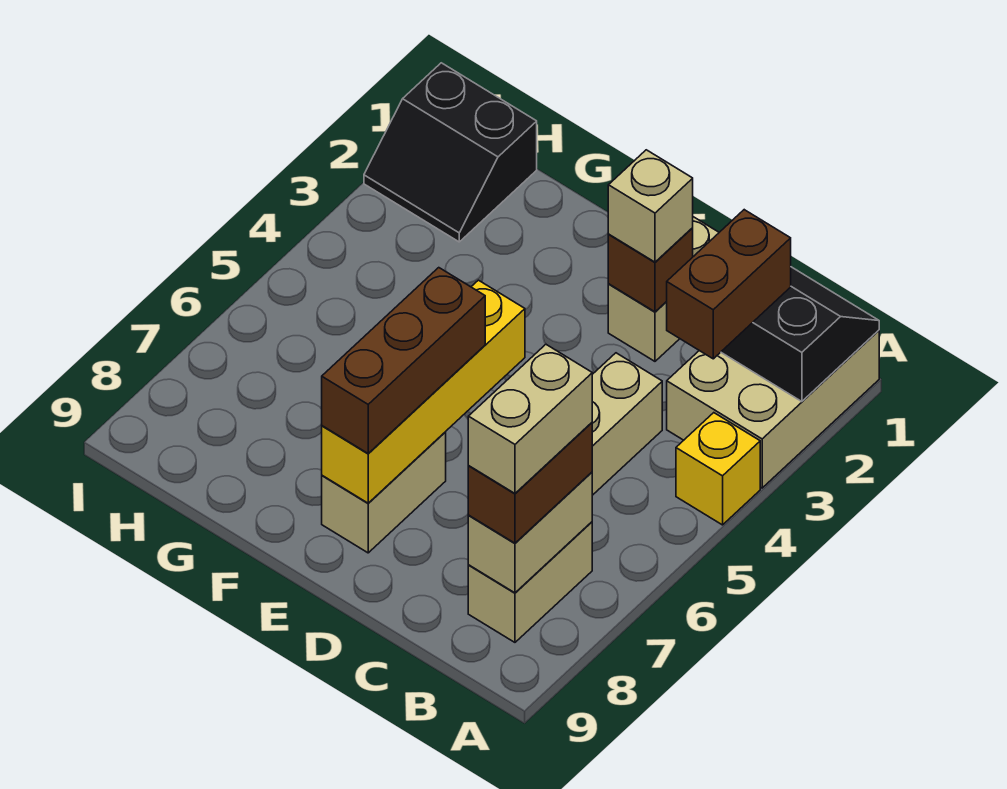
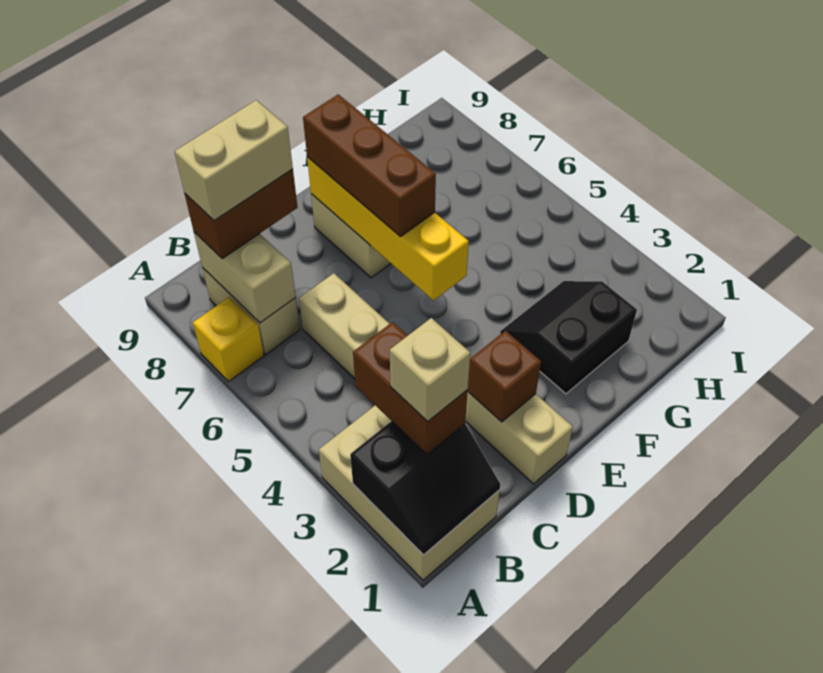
yellow brick A4 level 1 -> yellow brick A7 level 1
brown brick B7:B8 level 3 -> brown brick B8:C8 level 3
tan brick B7:B8 level 4 -> tan brick B8:C8 level 4
tan brick D2 level 3 -> tan brick B2 level 4
black slope H1:I2 level 1 top 1 -> black slope F2:G3 level 1 top 2

